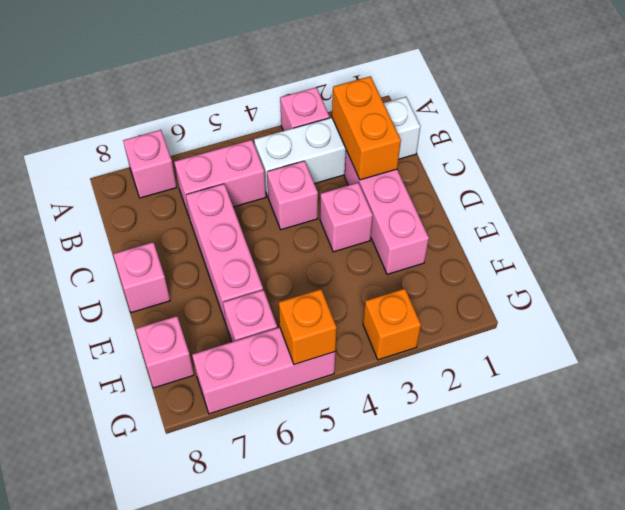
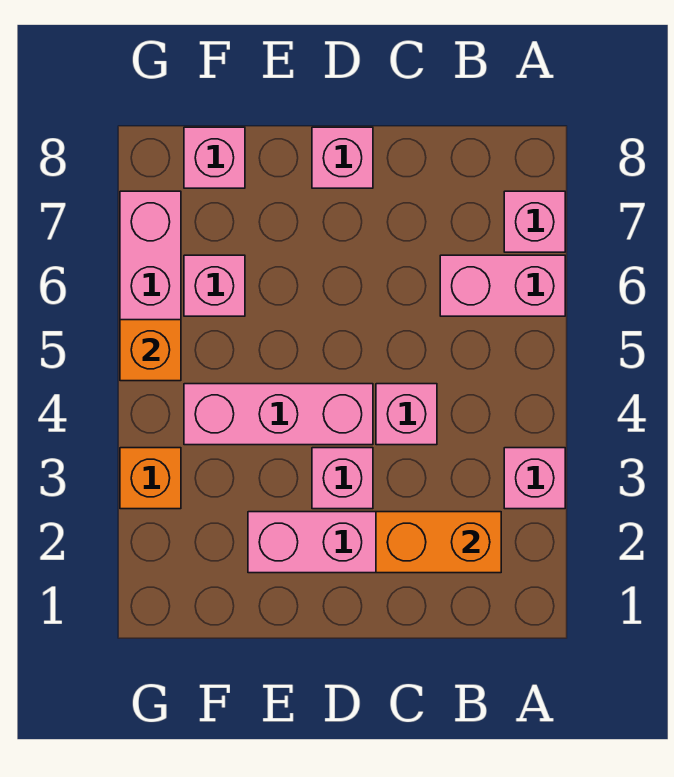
white brick B1:B4 level 1 -> none
pink brick B5:B6 level 1 -> pink brick A6:B6 level 1
pink brick C6:E6 level 1 -> pink brick D4:F4 level 1

